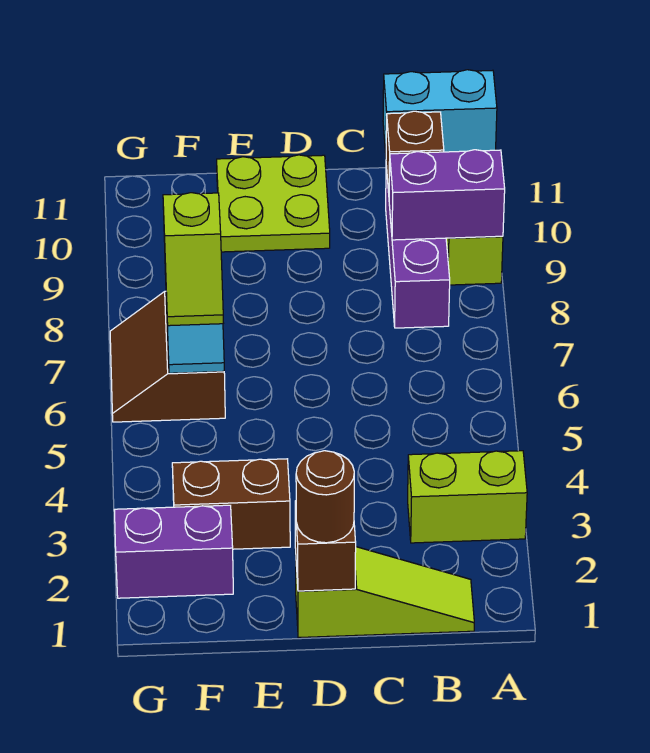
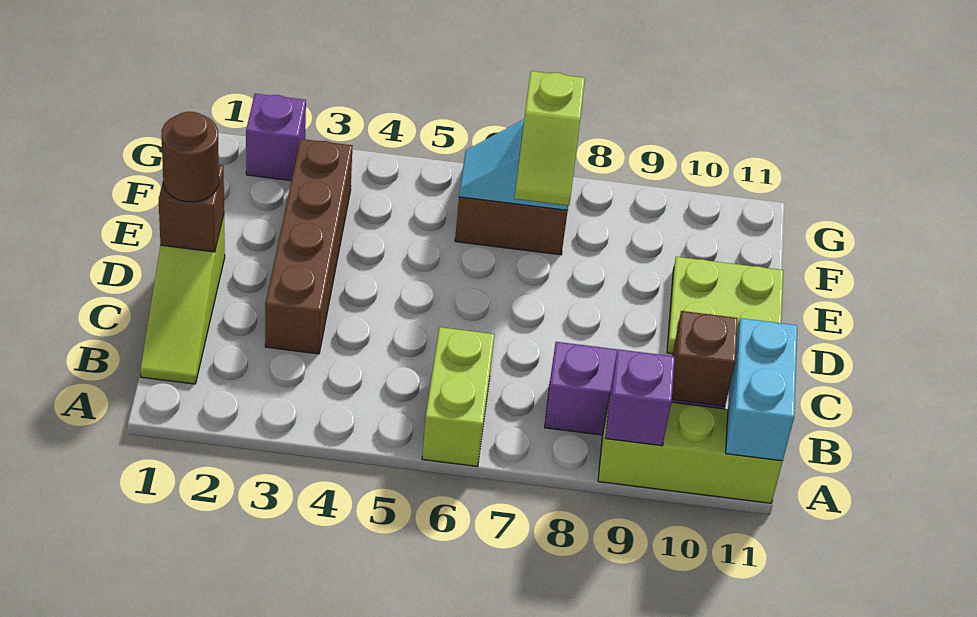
lime brick A3:B3 level 1 -> lime brick A6:B6 level 1
purple brick A9:B9 level 2 -> purple brick A9 level 2
brown brick E3:F3 level 1 -> brown brick C3:F3 level 1
purple brick F2:G2 level 1 -> purple brick G2 level 1
lime slope F6:F7 level 3 top 7 -> lime slope E7:F7 level 3 top F

